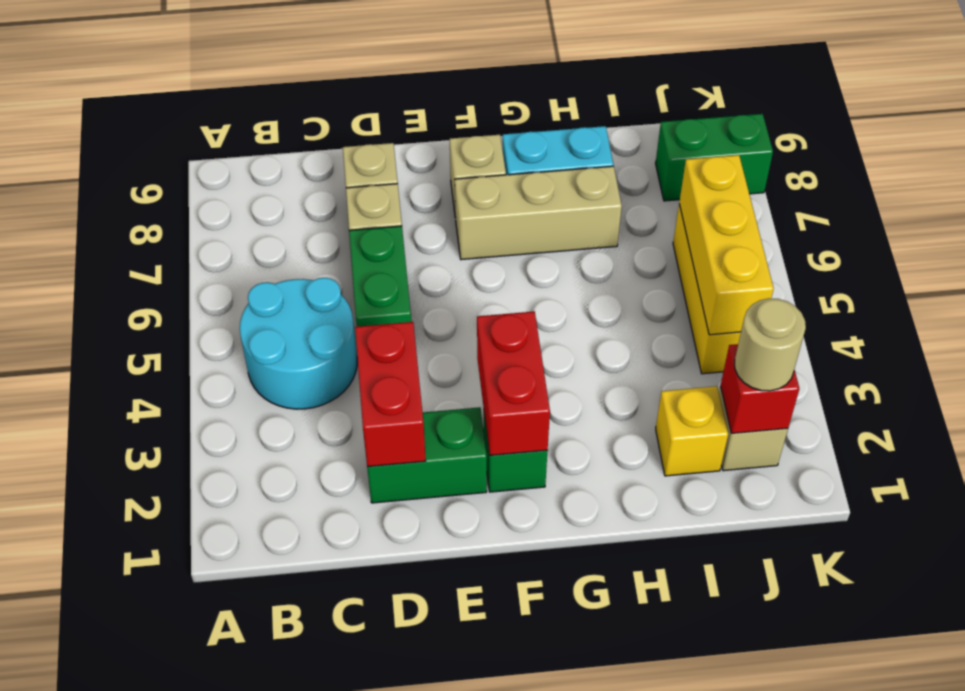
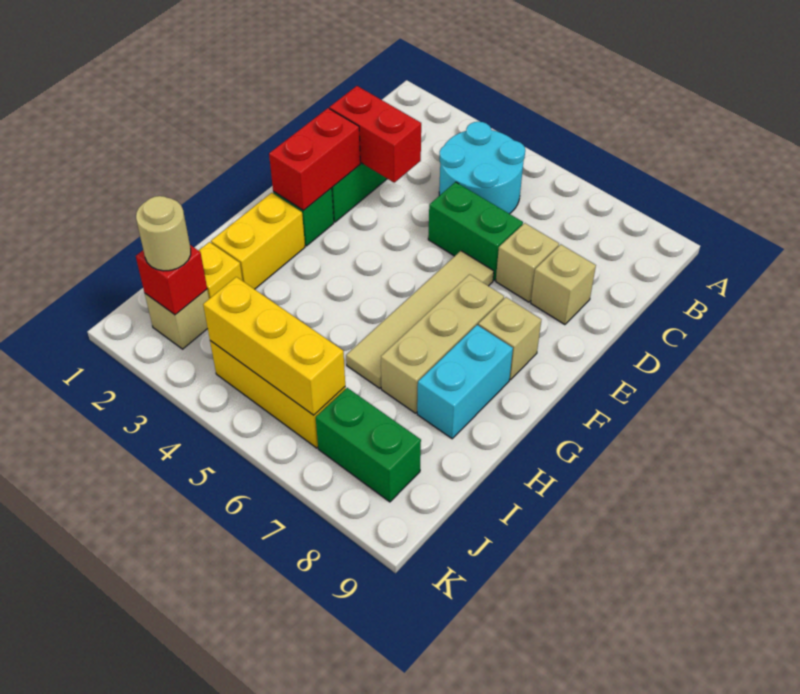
none -> tan tile E6:H6 level 1
red brick F2:F3 level 2 -> red brick E2:F2 level 2
none -> yellow brick G2:H2 level 1
green brick J8:K8 level 1 -> green brick J7:J8 level 1

